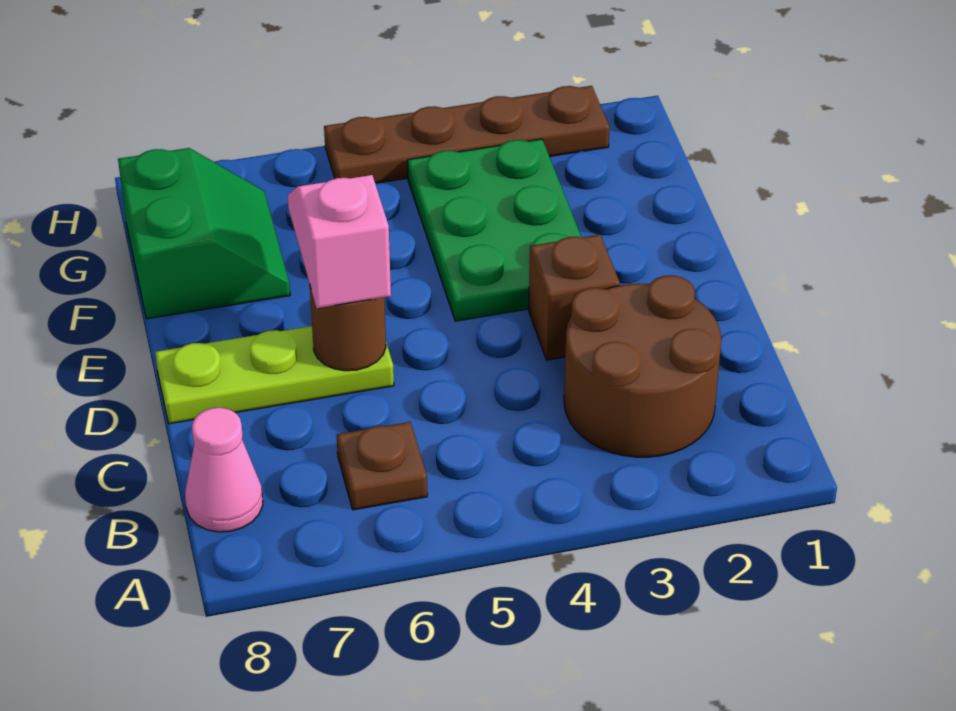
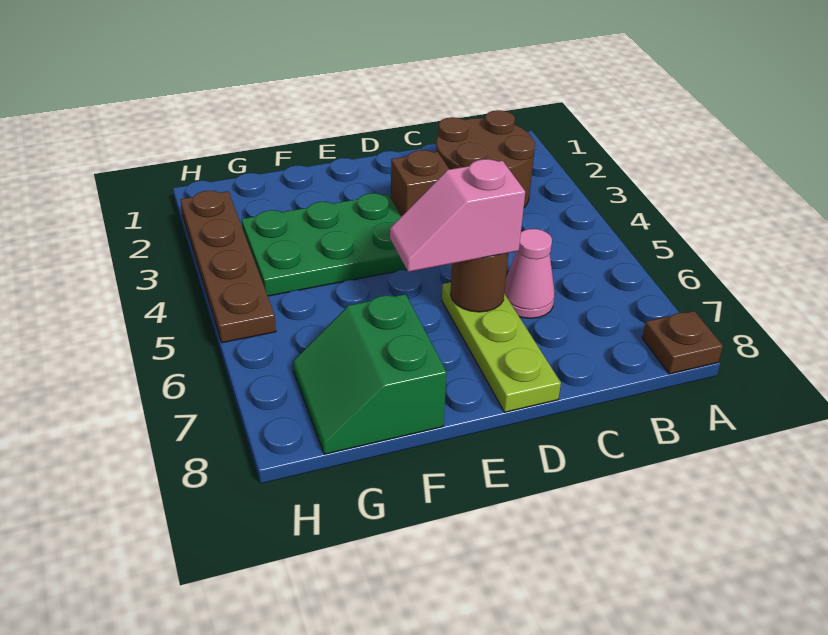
brown plate B6 level 1 -> brown plate A8 level 1
pink cone B8 level 1 -> pink cone C6 level 1
green slope F7:G8 level 1 top 8 -> green slope F7:G8 level 1 top F

